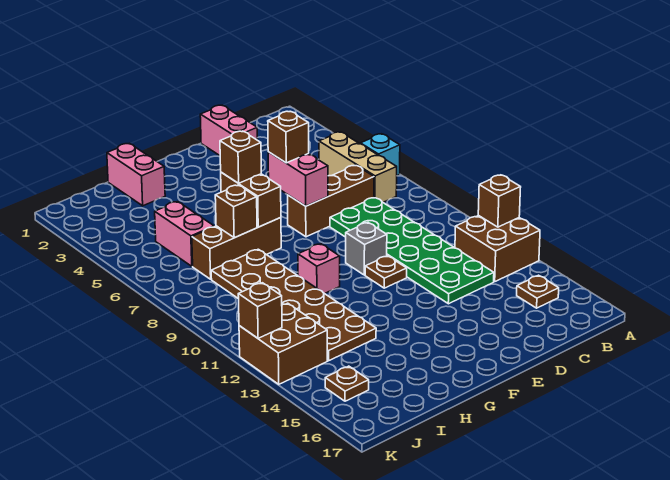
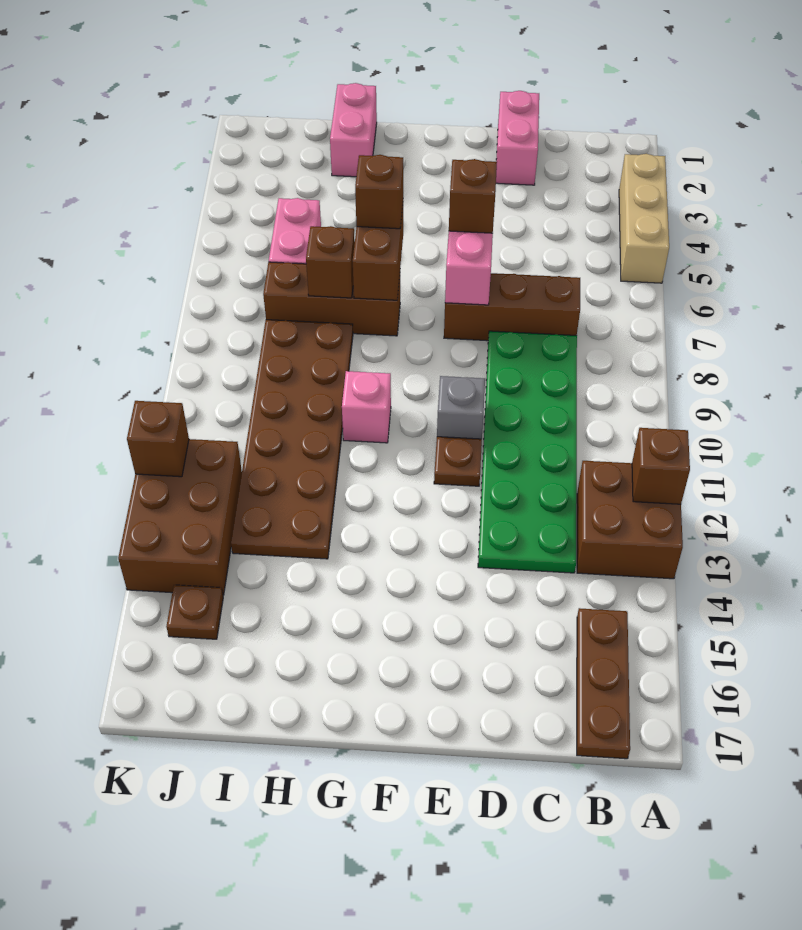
cyan brick A6 level 1 -> none
tan brick B5:B7 level 1 -> tan brick A3:A5 level 1
brown plate B15 level 1 -> brown plate B15:B17 level 1
brown brick J12:K13 level 1 -> brown brick J12:K14 level 1

